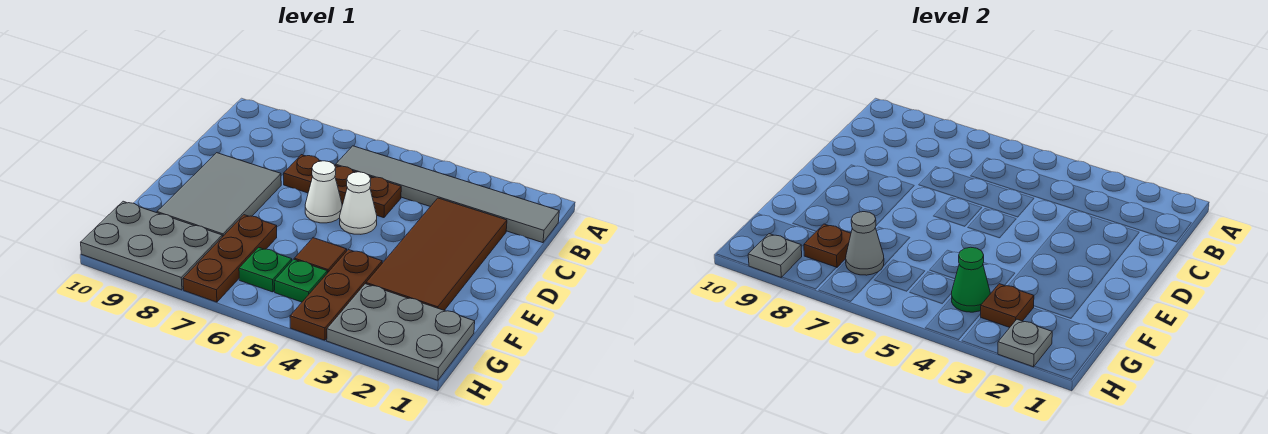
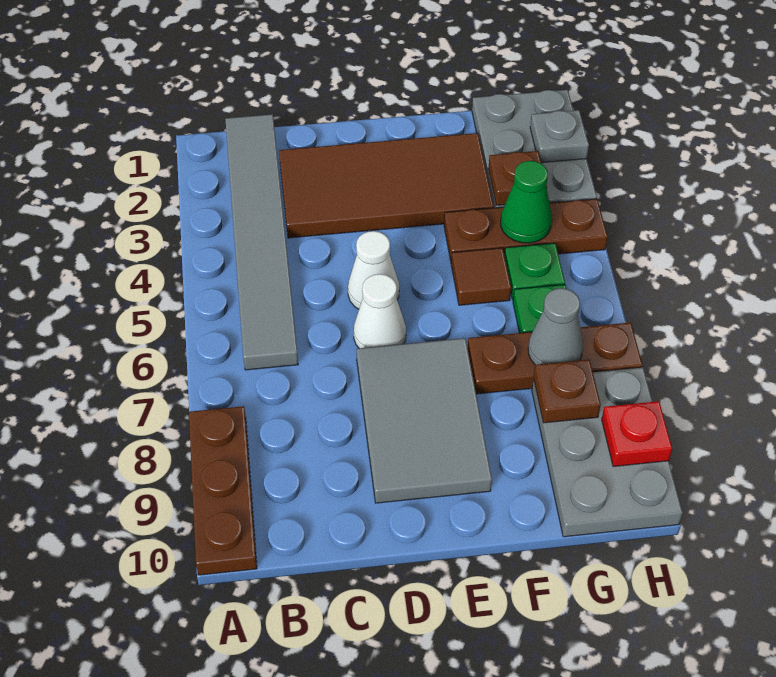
brown plate C5:C7 level 1 -> brown plate A8:A10 level 1
grey tile D8:F9 level 1 -> grey tile D7:E9 level 1
grey plate H9 level 2 -> red plate H9 level 2

